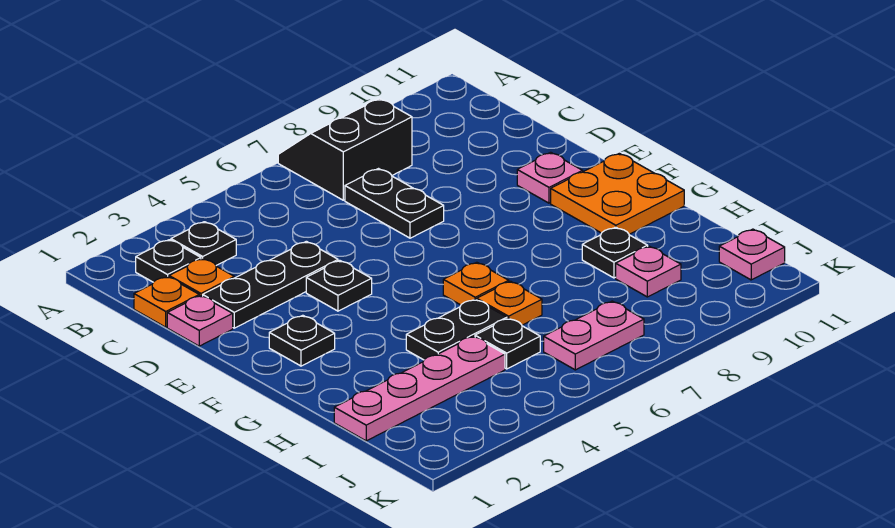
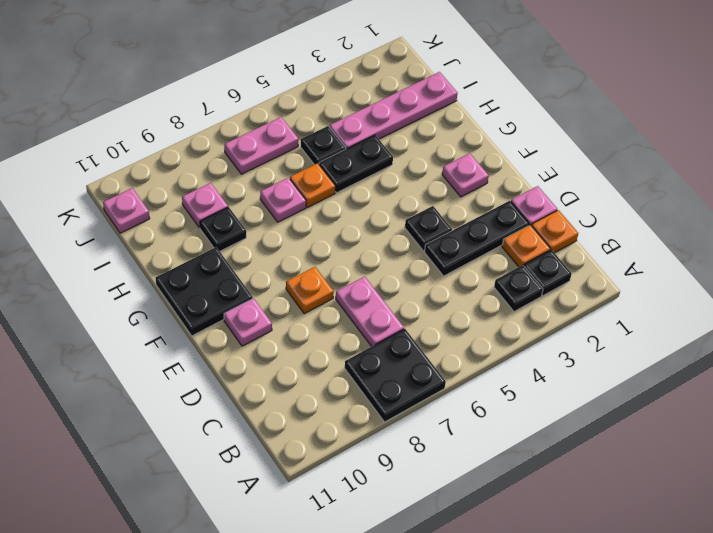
black slope A7:B8 level 1 top B -> black plate A7:B8 level 1
black plate C7:D7 level 1 -> pink plate C7:D7 level 1
black plate F2 level 1 -> pink plate F2 level 1
orange plate F10:G11 level 1 -> black plate F10:G11 level 1
orange plate G6 level 1 -> orange plate E8 level 1
none -> pink plate H7 level 1

